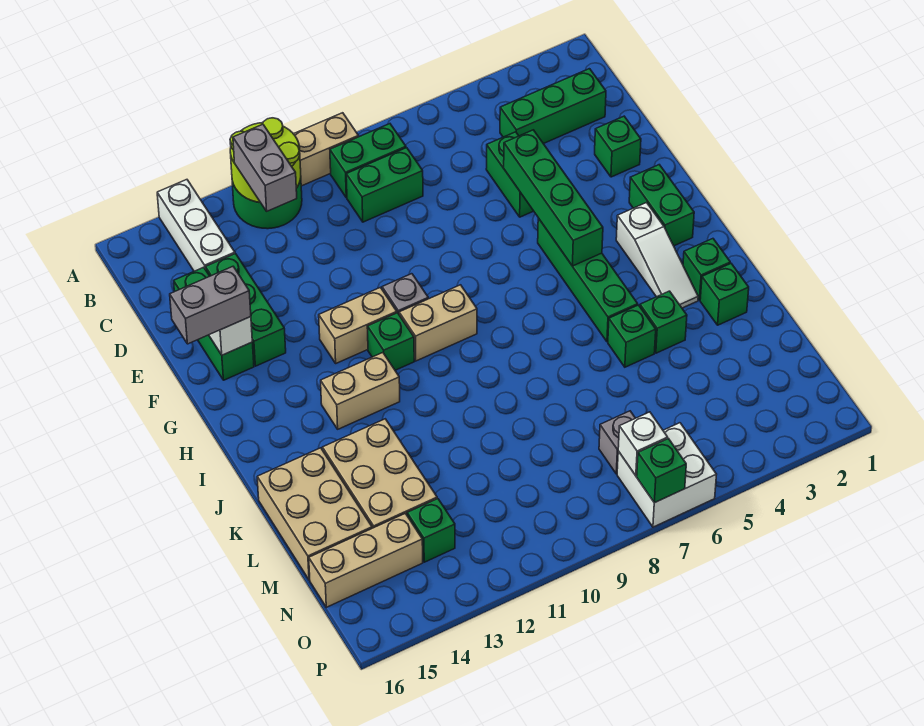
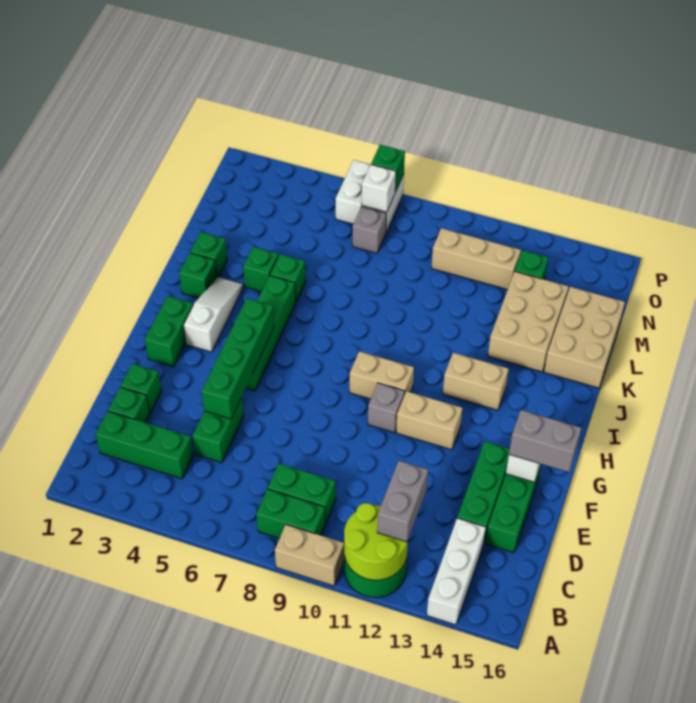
green brick H11 level 1 -> green brick D2 level 1
tan brick N14:N16 level 1 -> tan brick N10:N12 level 1

